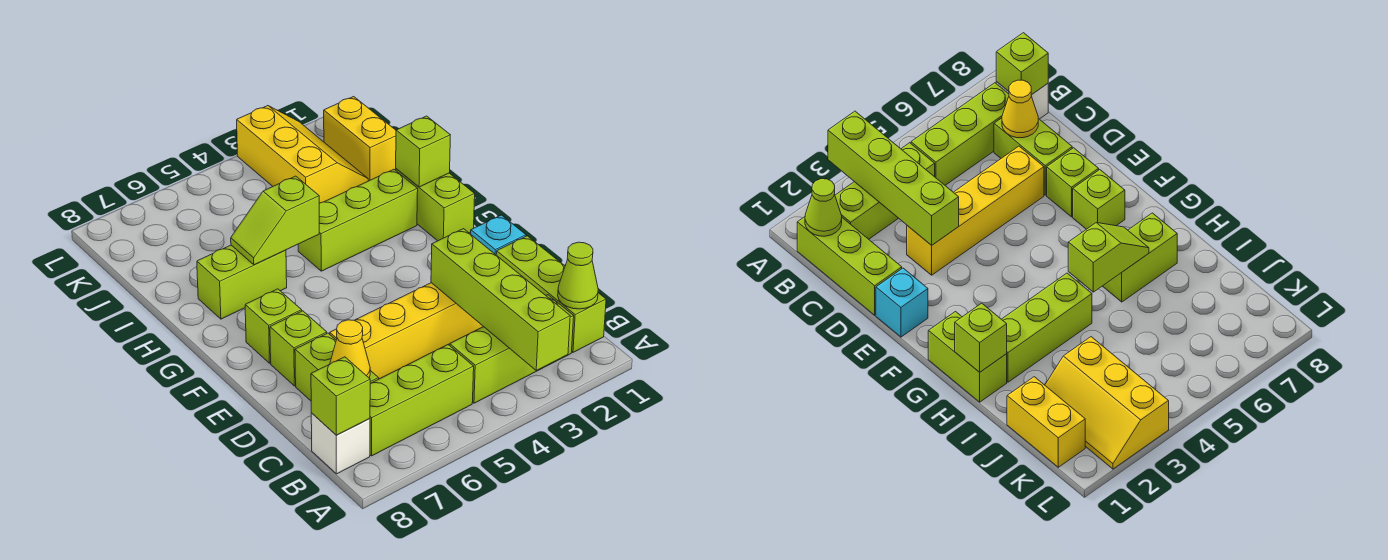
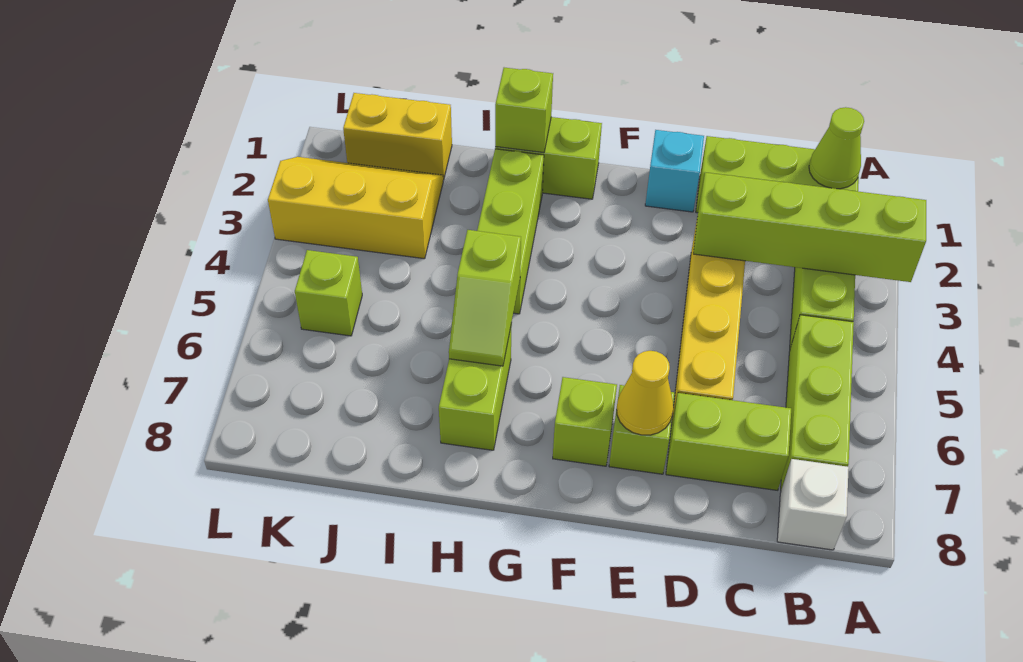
lime brick B8 level 2 -> lime brick K5 level 1
yellow cone C7 level 2 -> yellow cone E7 level 2

